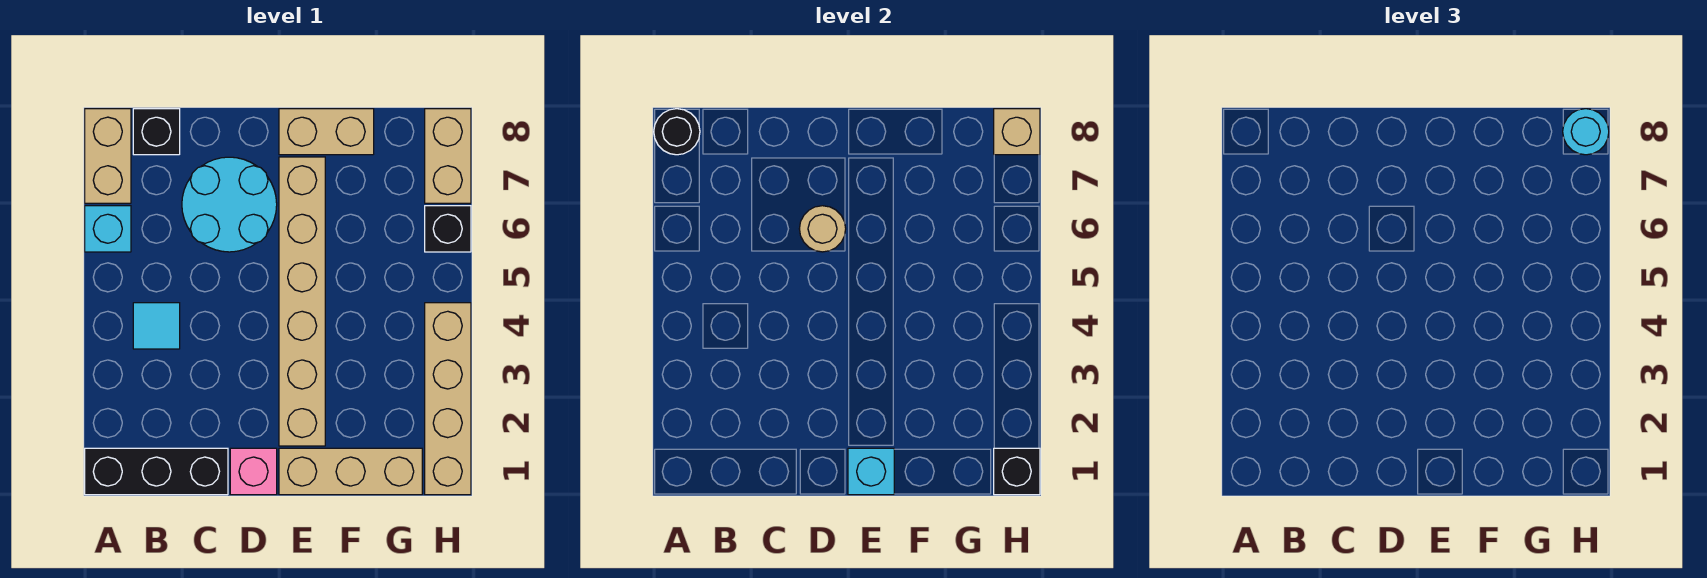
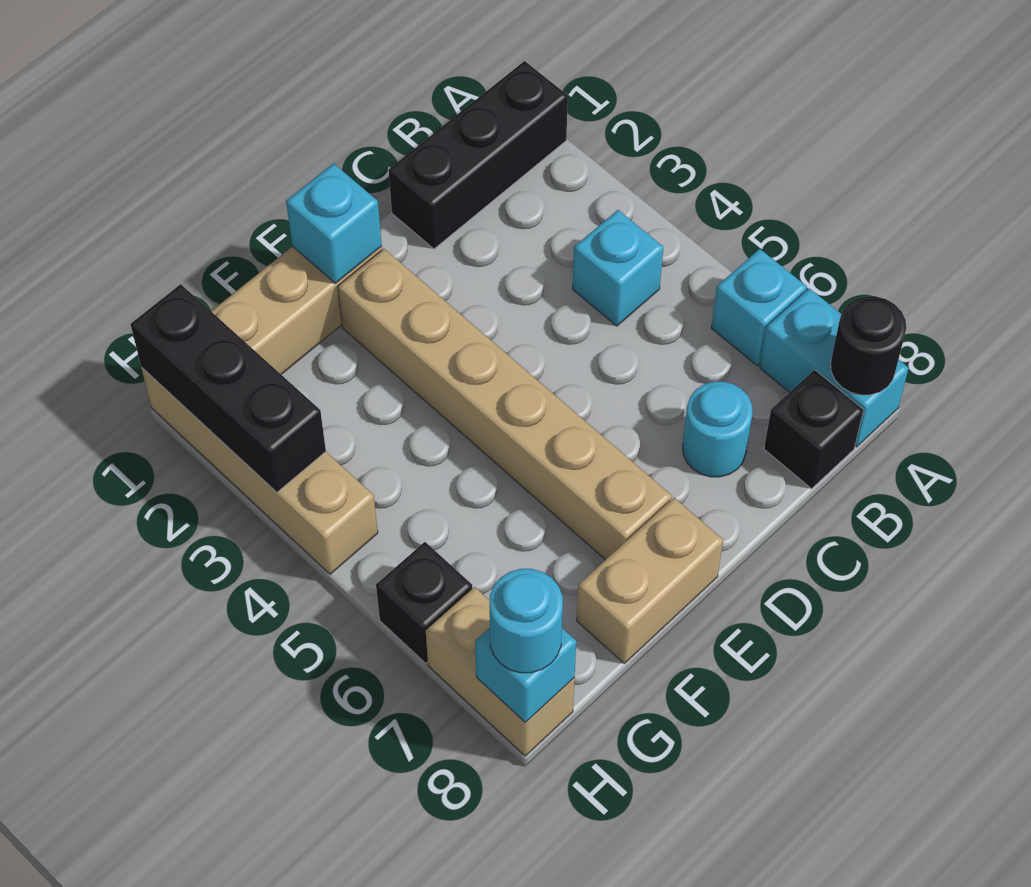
tan brick A7:A8 level 1 -> cyan brick A7:A8 level 1
cyan tile B4 level 1 -> cyan brick B4 level 1
cyan round brick C6:D7 level 1 -> cyan round brick C7 level 1
pink brick D1 level 1 -> none
tan round brick D6 level 2 -> none
black brick H1 level 2 -> black brick H1:H3 level 2
tan brick H8 level 2 -> cyan brick H8 level 2

